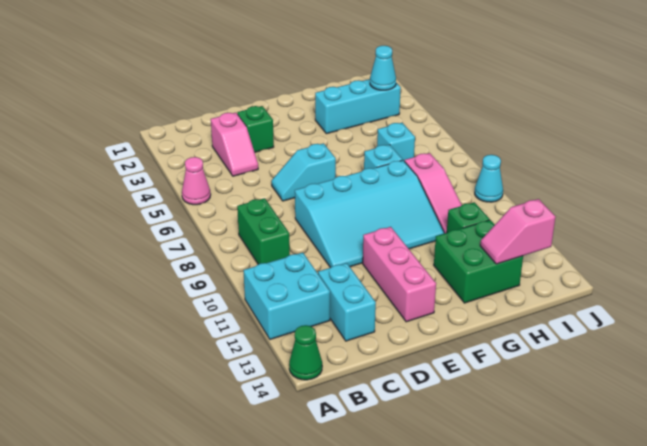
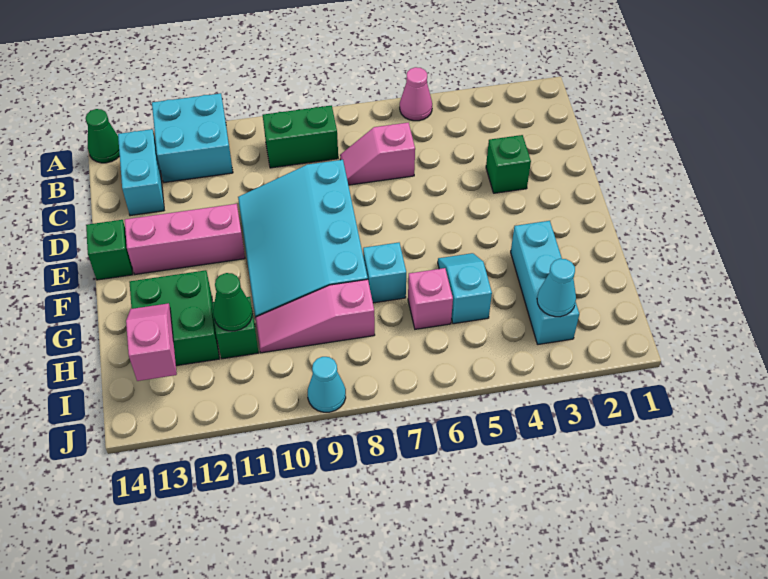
pink slope C3:C4 level 1 top 3 -> pink slope C6:C7 level 1 top 6
cyan brick C12:C13 level 1 -> cyan brick B13:C13 level 1
cyan slope D6:E6 level 1 top E -> cyan slope G5:H5 level 1 top H
none -> green brick E14 level 1
cyan brick H6 level 1 -> pink brick H6 level 1
none -> green cone H11 level 2

